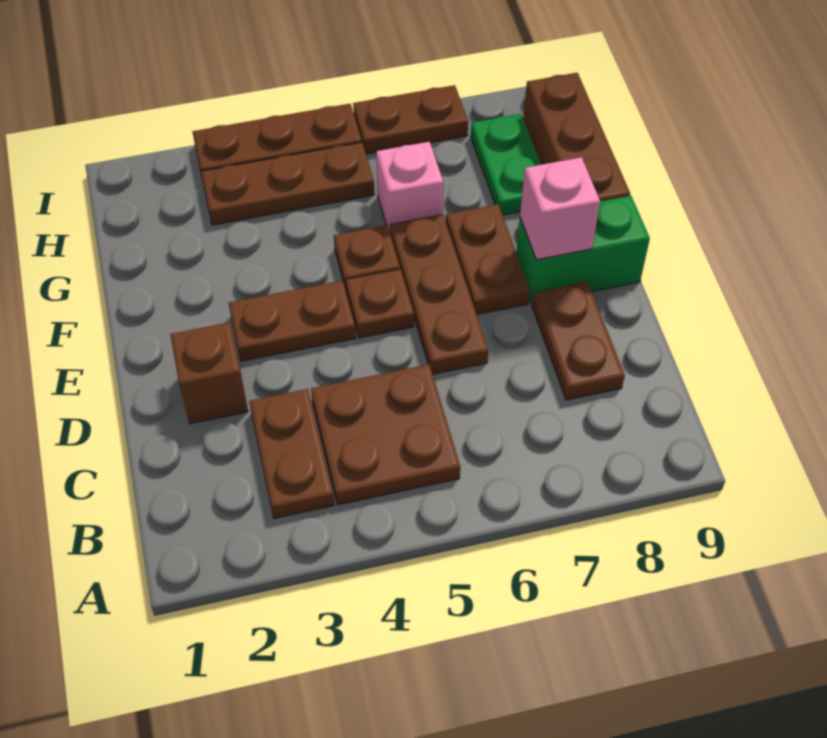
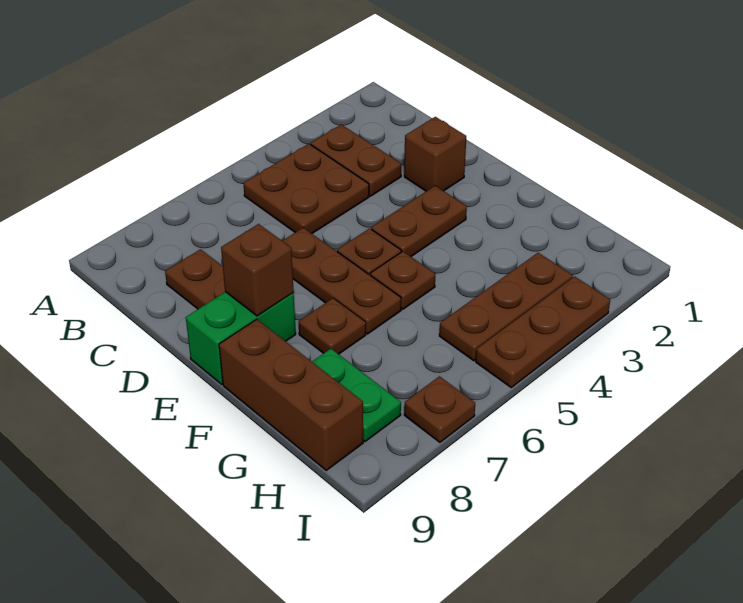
brown plate E7:F7 level 1 -> brown plate F7 level 1
pink brick E8 level 2 -> brown brick E8 level 2
pink brick G6 level 1 -> none
brown plate I6:I7 level 1 -> brown plate I7 level 1

